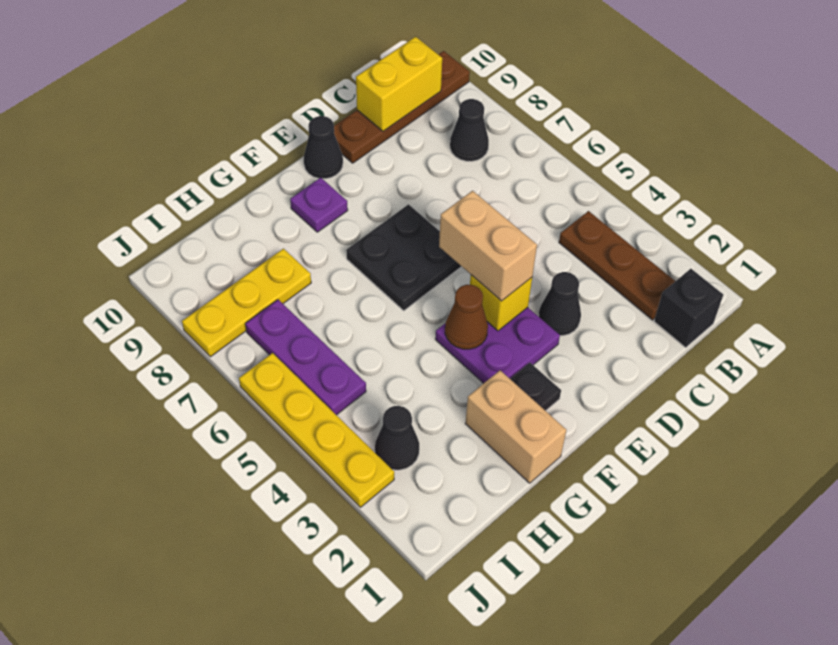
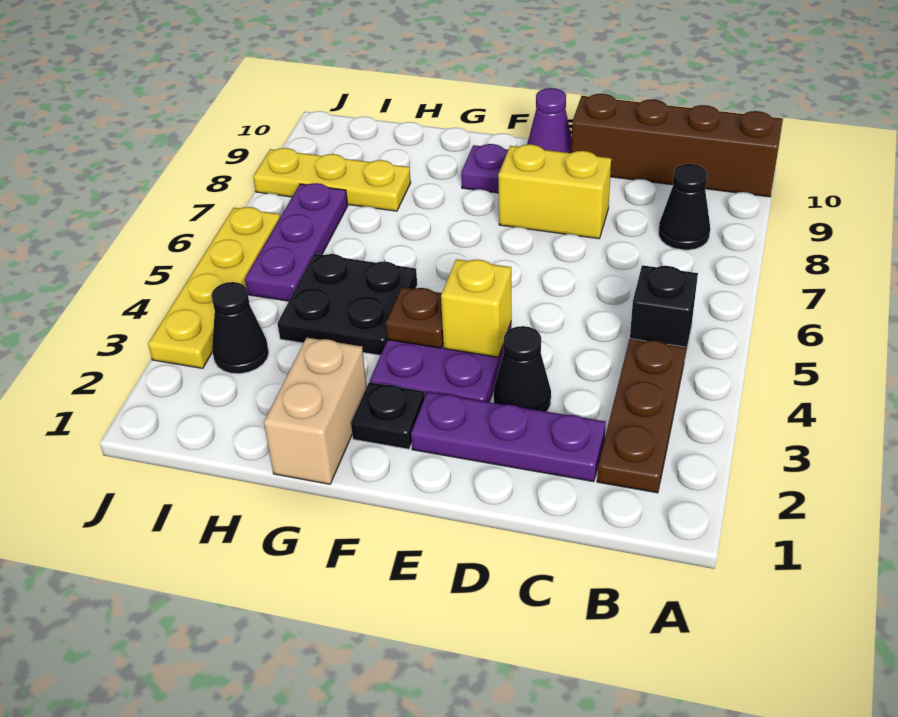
brown plate A10:D10 level 1 -> brown brick A10:D10 level 1
black brick B1 level 1 -> black brick B5 level 1
yellow brick B10:C10 level 2 -> yellow brick D8:E8 level 1
none -> purple plate C2:E2 level 1
tan brick E4:E5 level 3 -> none
black plate E6:F7 level 1 -> black plate G4:H5 level 1
black cone E10 level 1 -> purple cone E10 level 1
brown cone F4 level 2 -> brown plate F4 level 2

